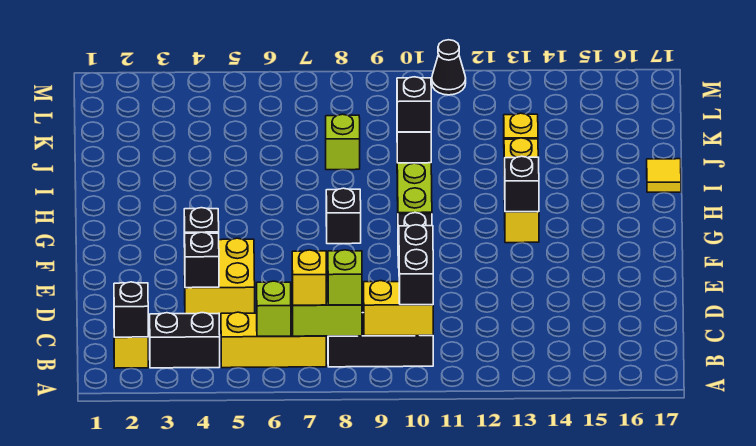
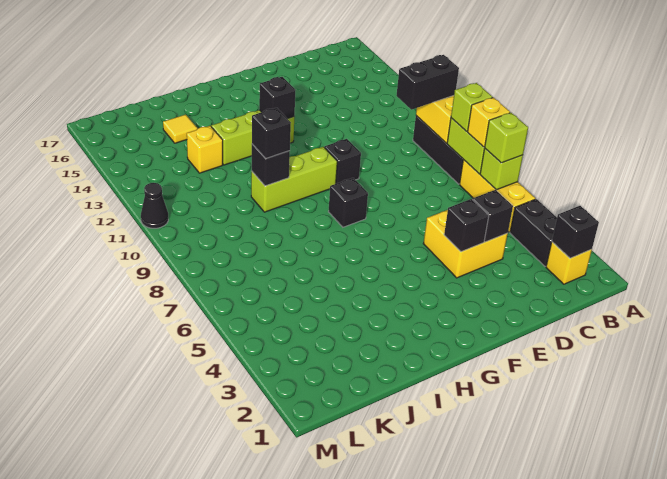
yellow brick G13:I13 level 1 -> lime brick G13:I13 level 1
yellow tile I17 level 1 -> yellow tile J15 level 1
lime brick J8 level 1 -> lime brick B6 level 3

